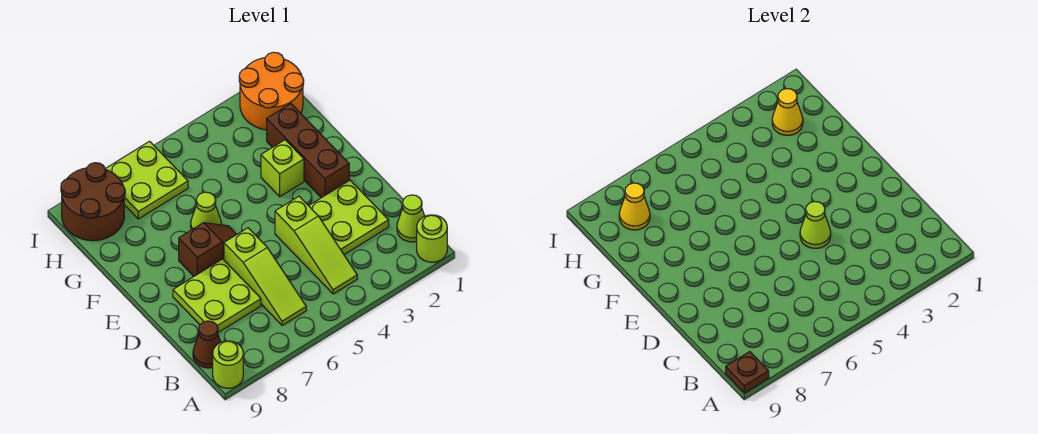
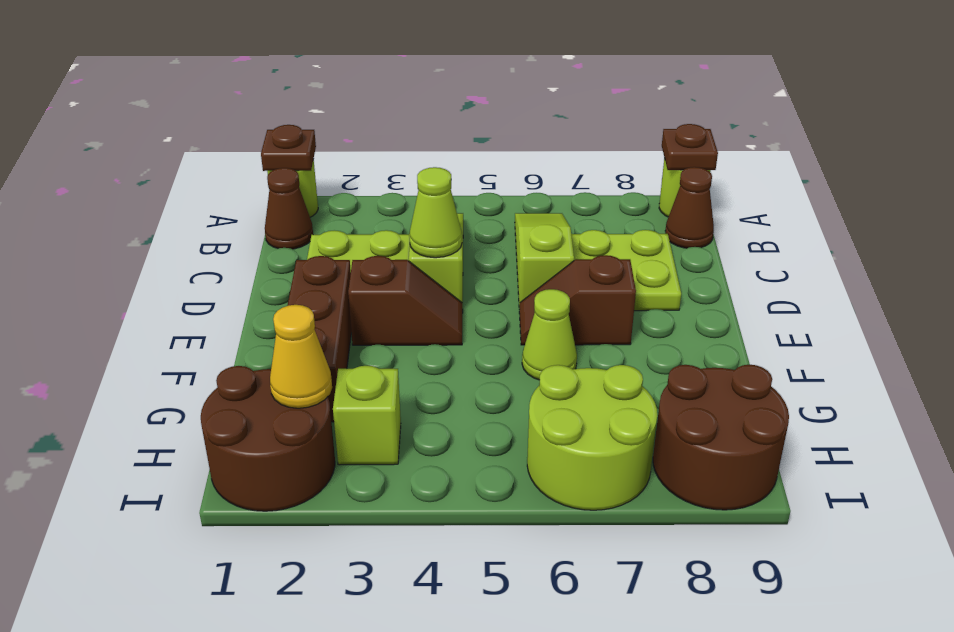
none -> brown plate A1 level 2
lime cone B1 level 1 -> brown cone B1 level 1
none -> brown slope E3:E4 level 1 top 3
lime brick F3 level 1 -> lime brick H3 level 1
orange round brick H1:I2 level 1 -> brown round brick H1:I2 level 1
lime plate H6:I7 level 1 -> lime round brick H6:I7 level 1
yellow cone H8 level 2 -> none

